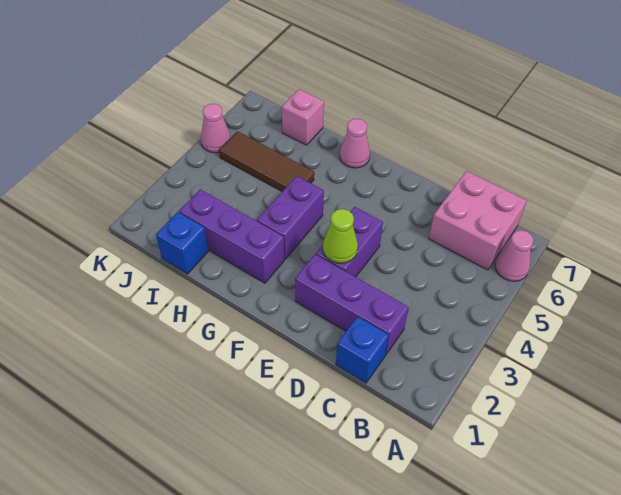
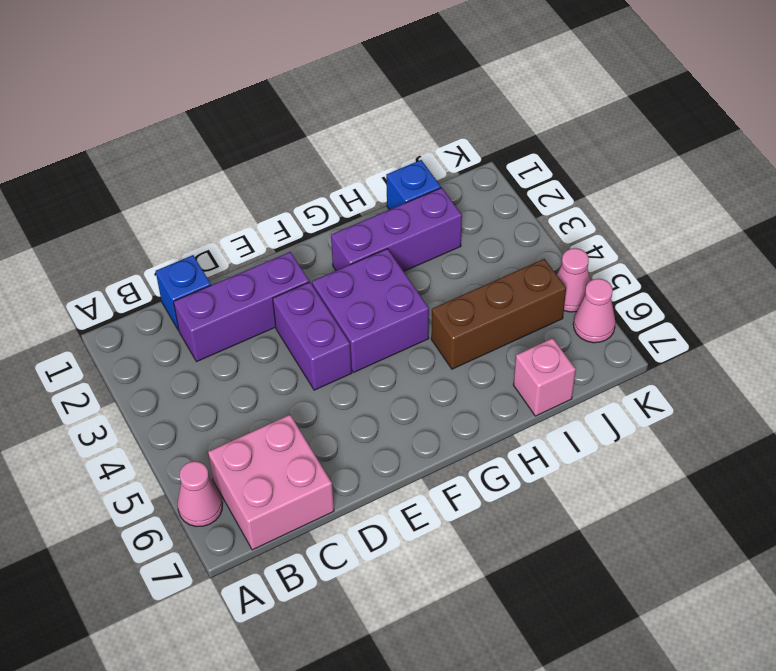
lime cone E3 level 2 -> none
purple brick G3:G4 level 1 -> purple brick F3:G4 level 1
pink cone G7 level 1 -> pink cone K6 level 1
brown tile H5:J5 level 1 -> brown brick H5:J5 level 1

